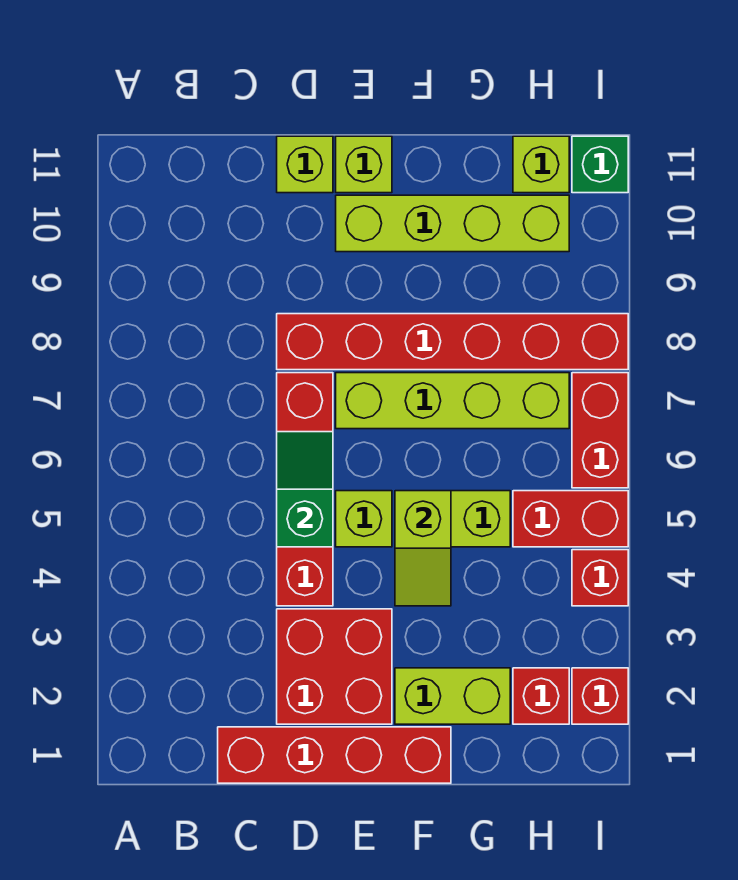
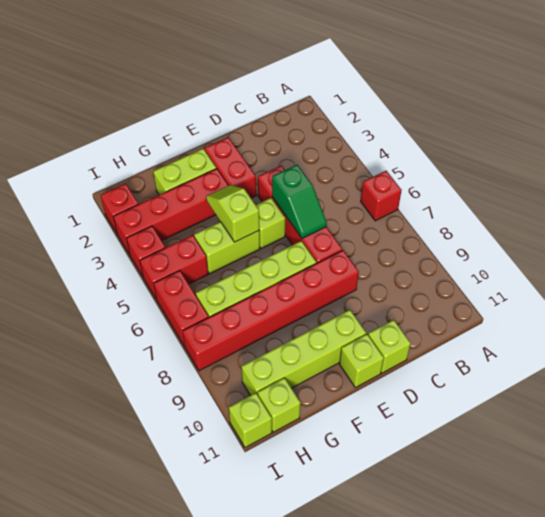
red brick C1:F1 level 1 -> red brick F3:I3 level 1
red brick D2:E3 level 1 -> red brick E2:E3 level 1
red brick H2 level 1 -> red brick A6 level 1
green brick I11 level 1 -> lime brick I11 level 1

